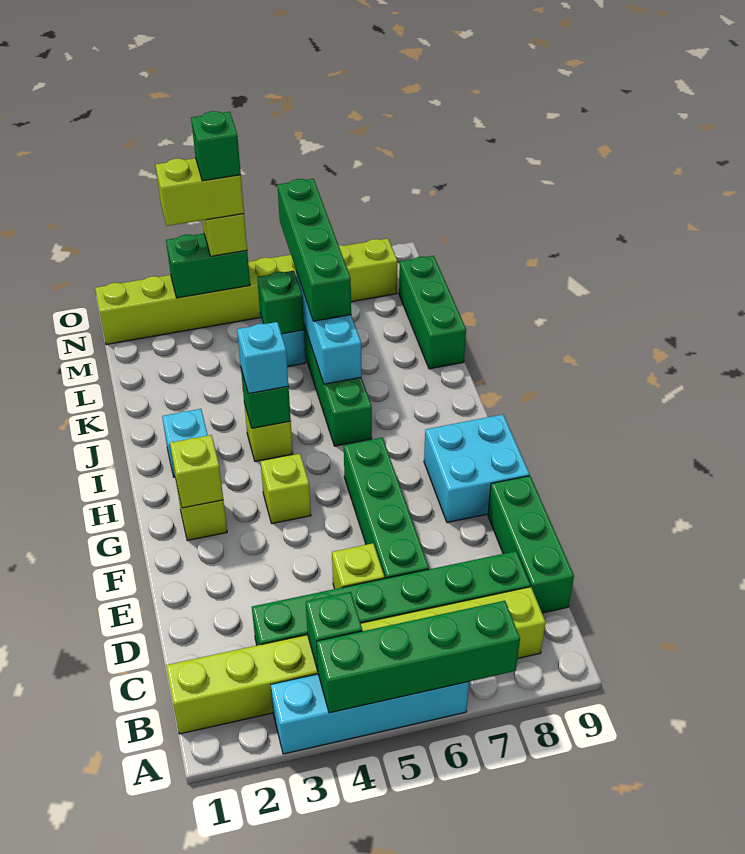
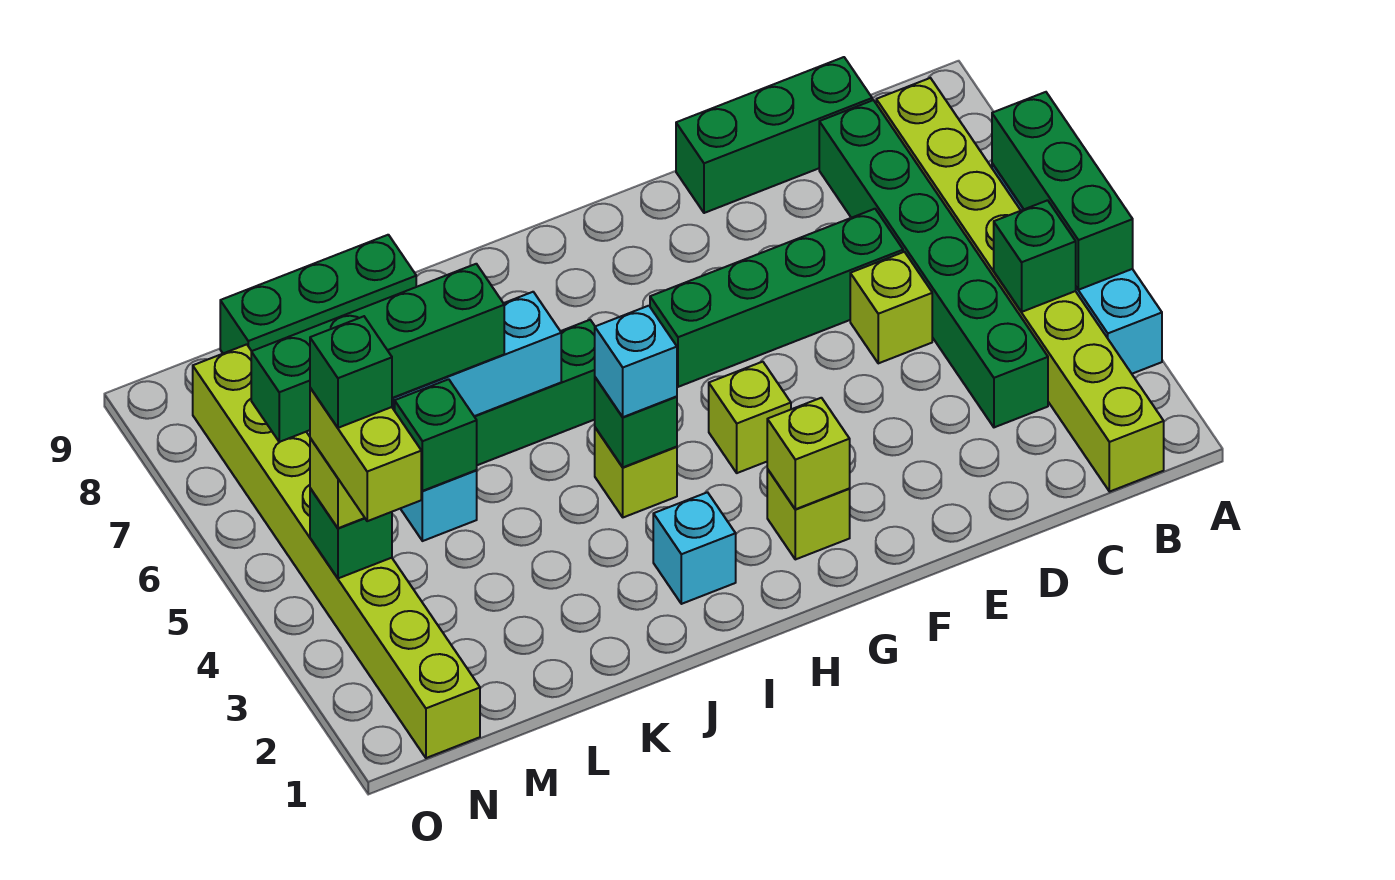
green brick A4:A7 level 2 -> green brick A4:A6 level 2
cyan brick F8:G9 level 1 -> none
green brick N3:N4 level 2 -> green brick N4 level 2

